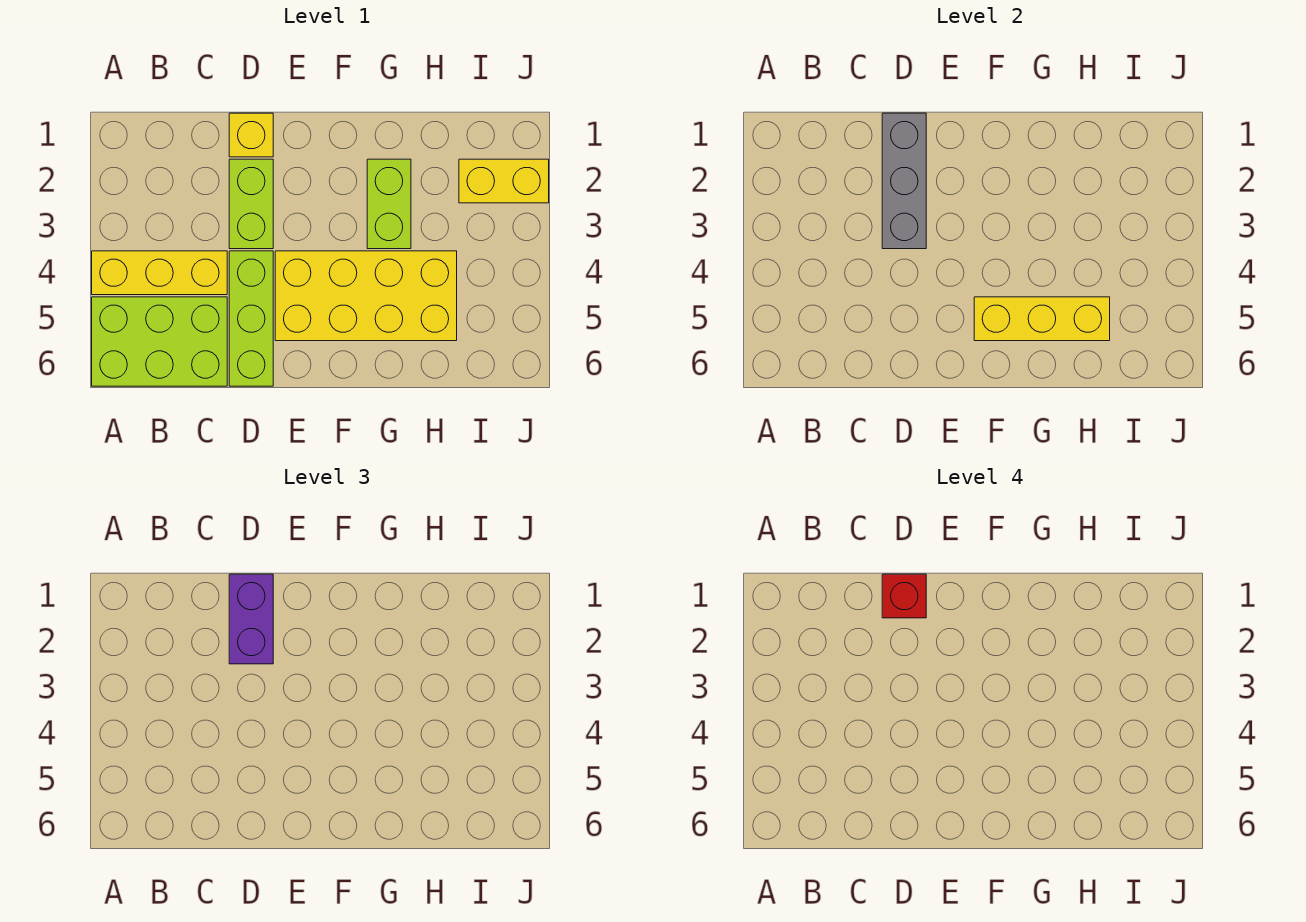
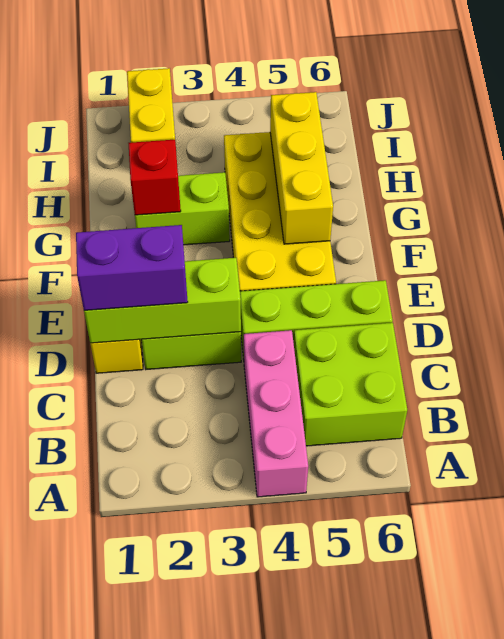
yellow brick A4:C4 level 1 -> pink brick A4:C4 level 1
lime brick A5:C6 level 1 -> lime brick B5:C6 level 1
grey brick D1:D3 level 2 -> lime brick D1:D3 level 2
red brick D1 level 4 -> red brick G2 level 2

